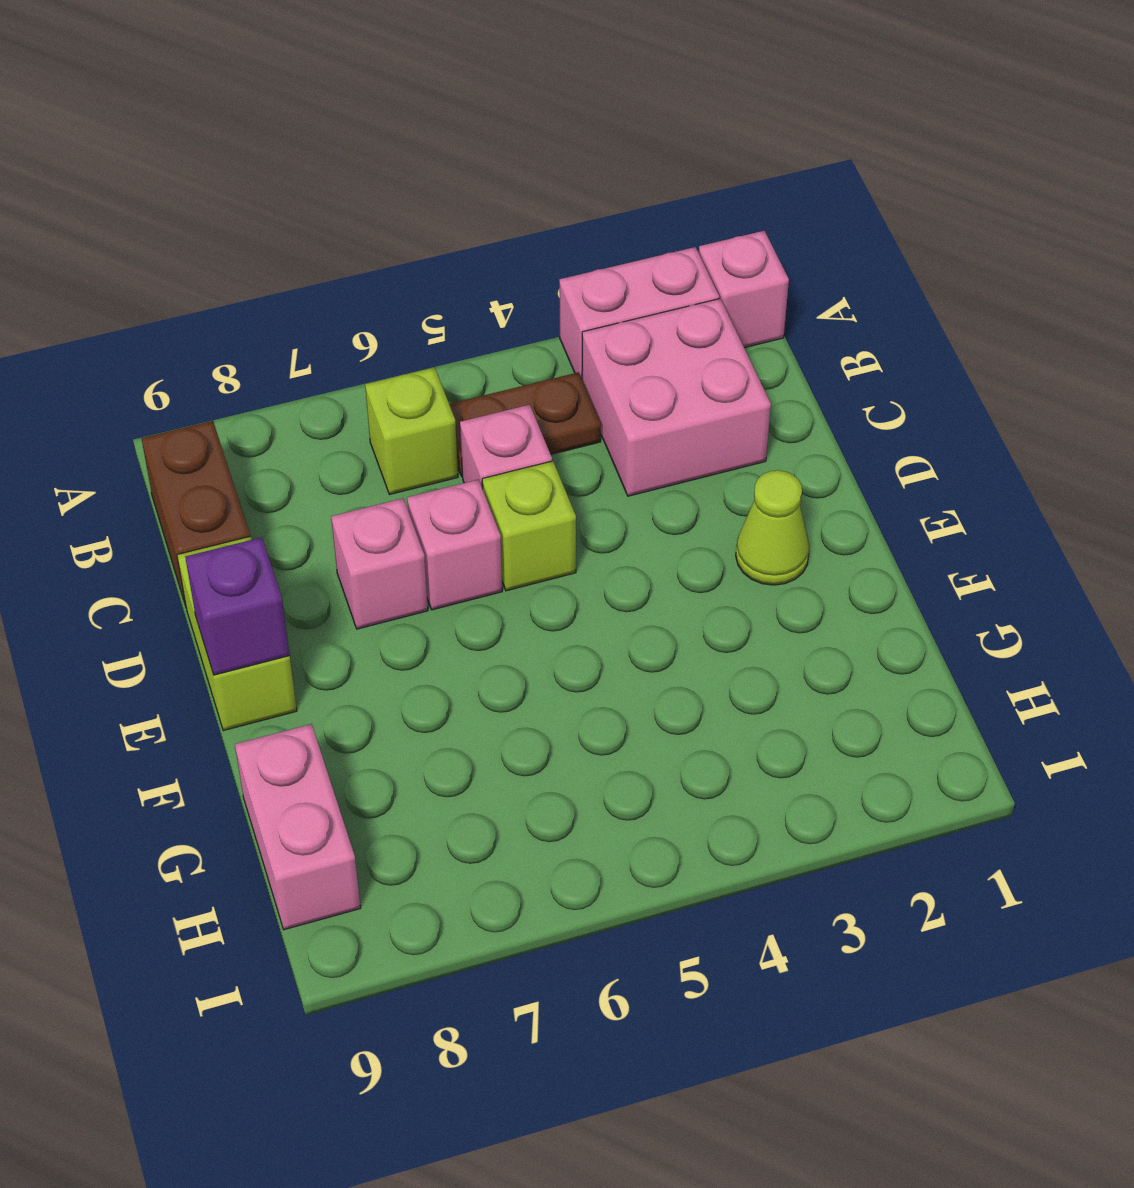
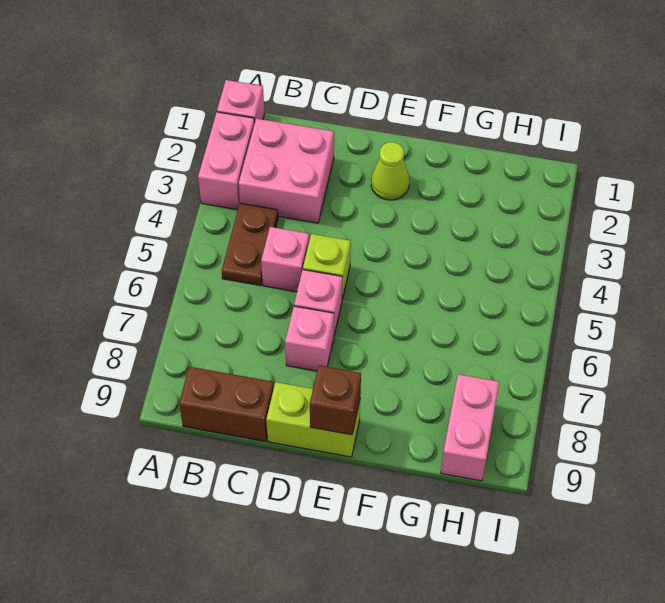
lime brick B6 level 1 -> none
purple brick E9 level 2 -> brown brick E9 level 2
pink brick G9:H9 level 1 -> pink brick H8:H9 level 1

